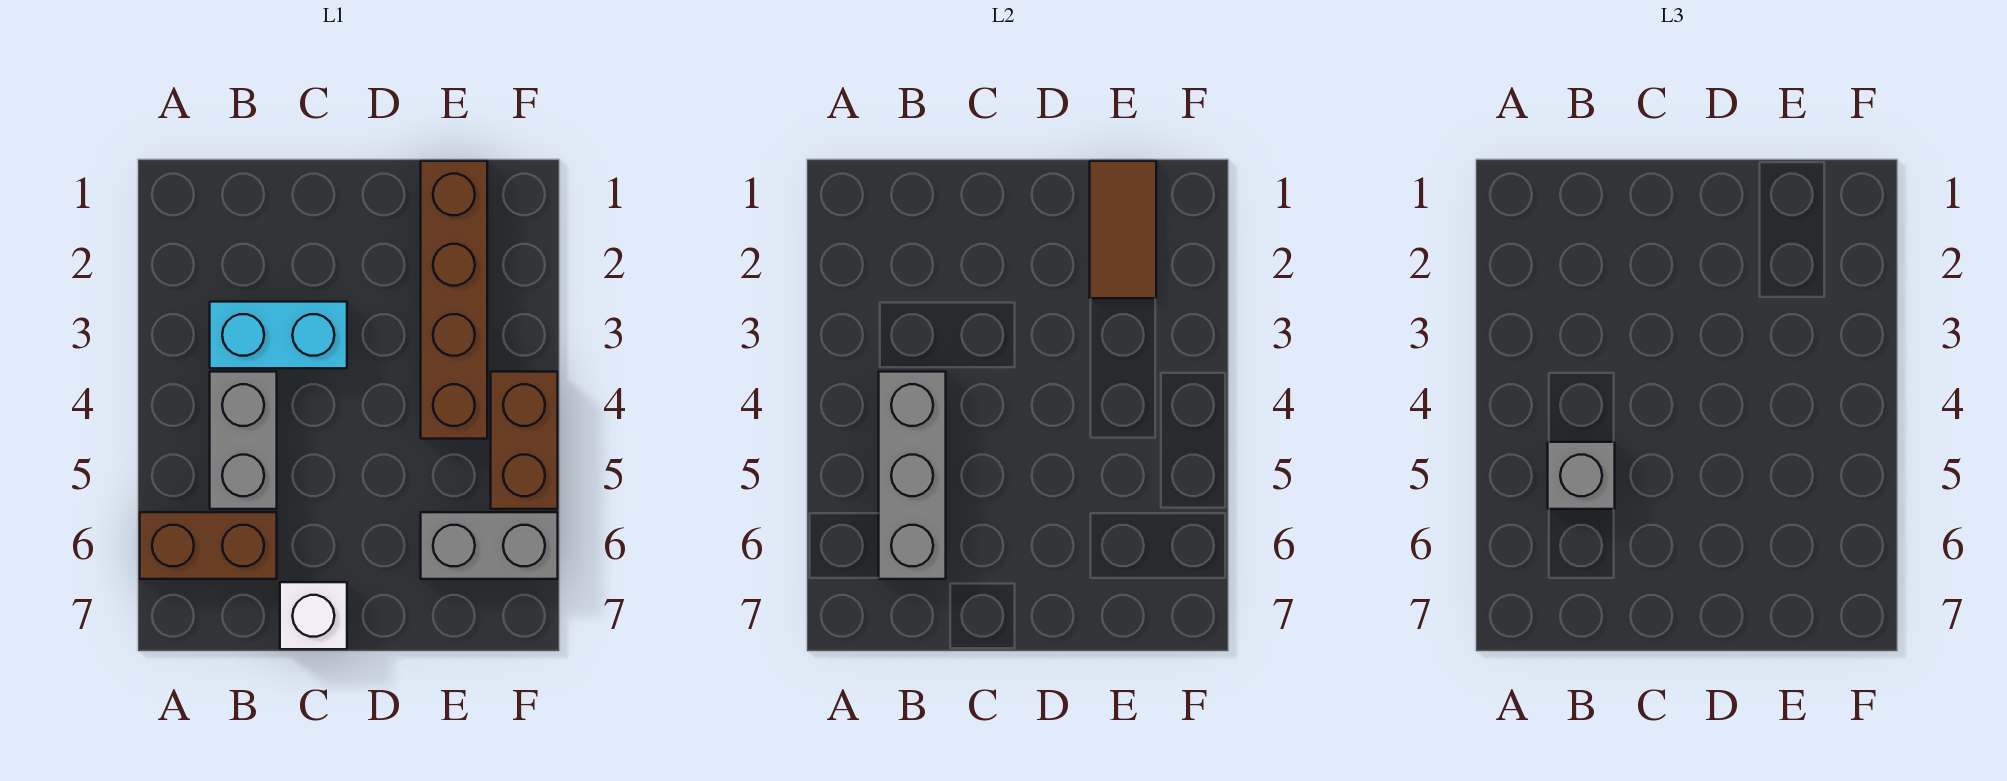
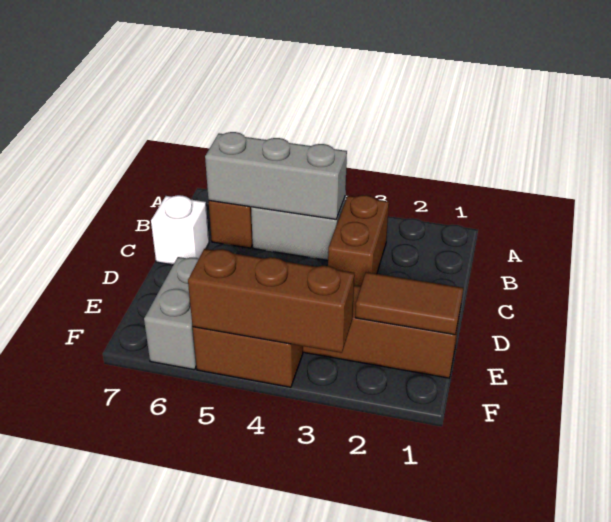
cyan brick B3:C3 level 1 -> brown brick B3:C3 level 1
grey brick B5 level 3 -> none
none -> brown brick F3:F5 level 2

